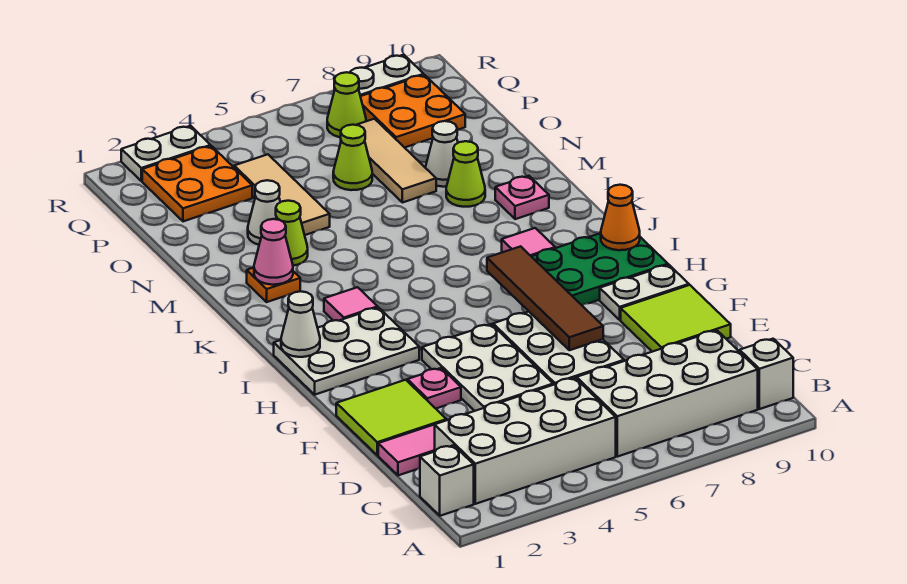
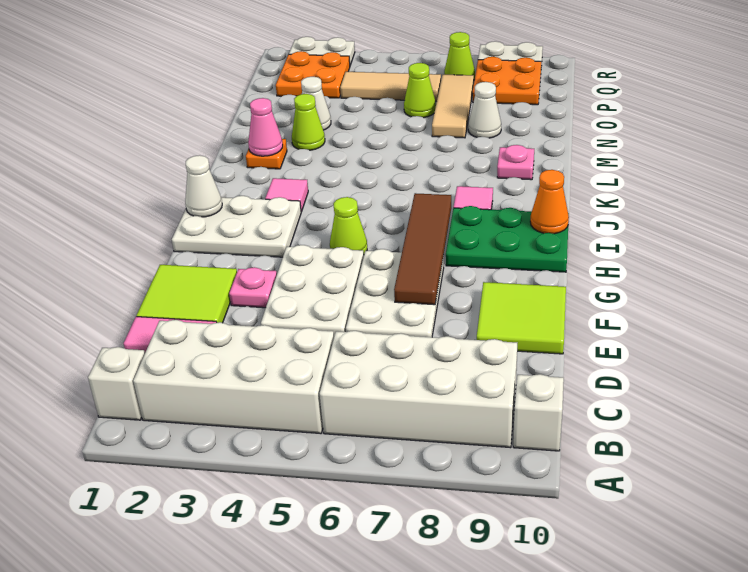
white plate G9:G10 level 1 -> none
lime cone M8 level 1 -> lime cone H5 level 1
tan tile N4:P4 level 1 -> tan tile P4:P6 level 1

